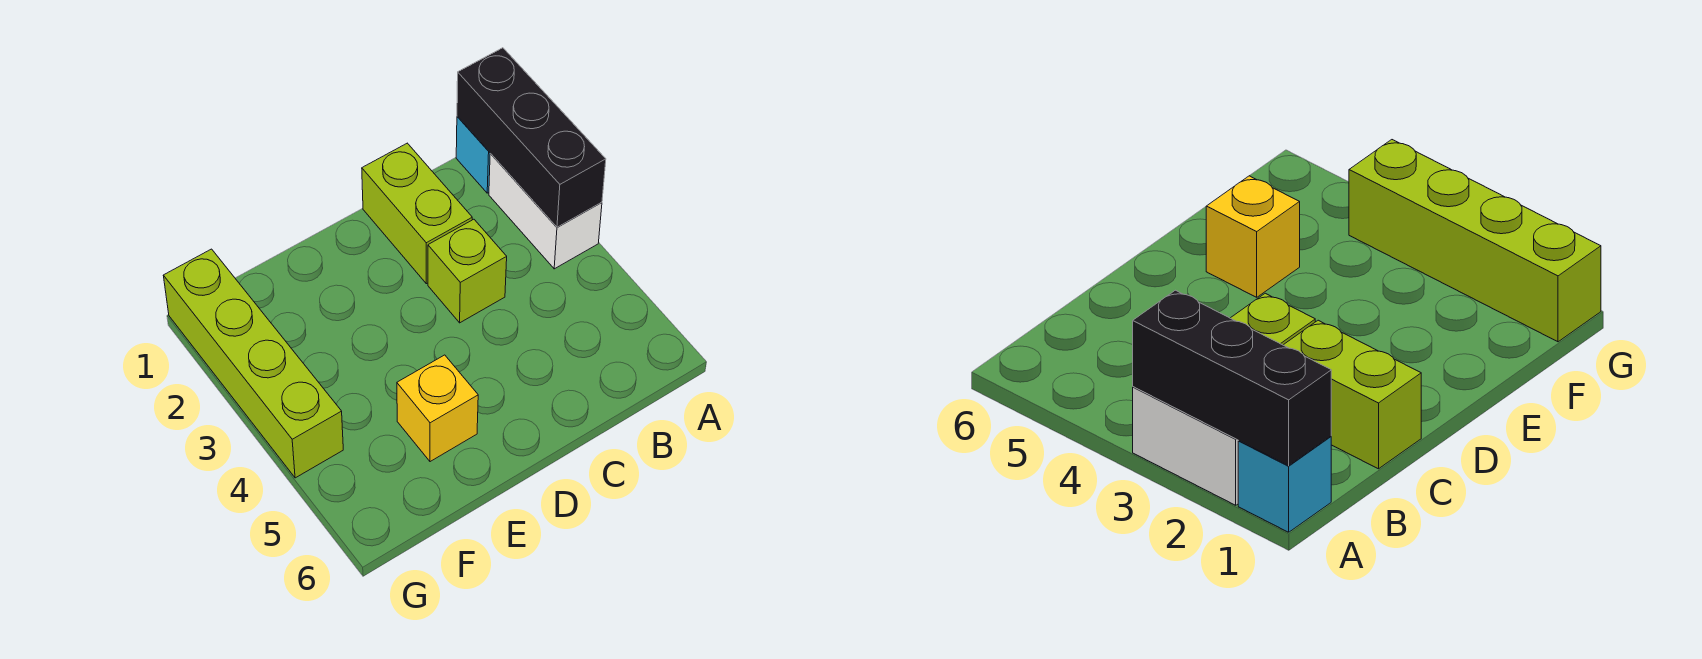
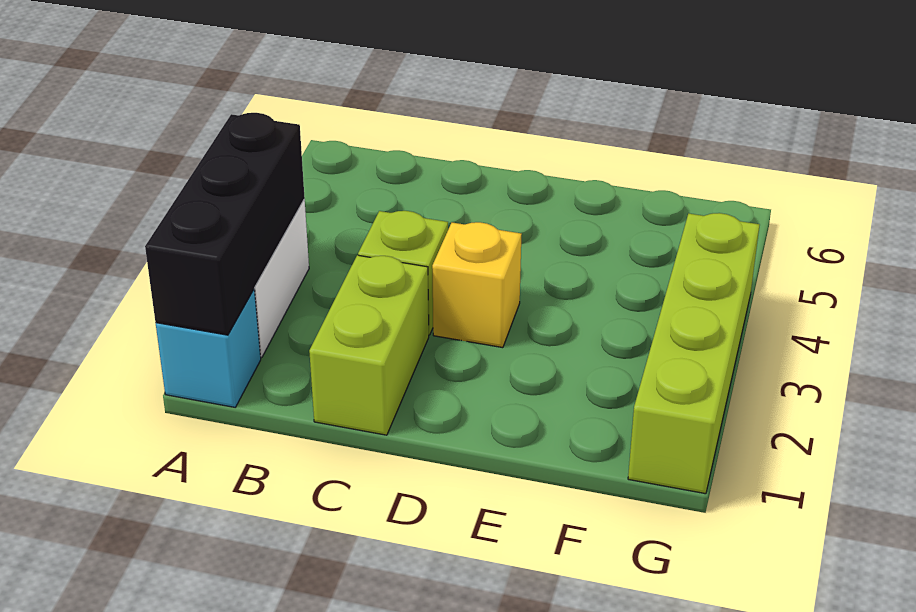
yellow brick E5 level 1 -> yellow brick D3 level 1

